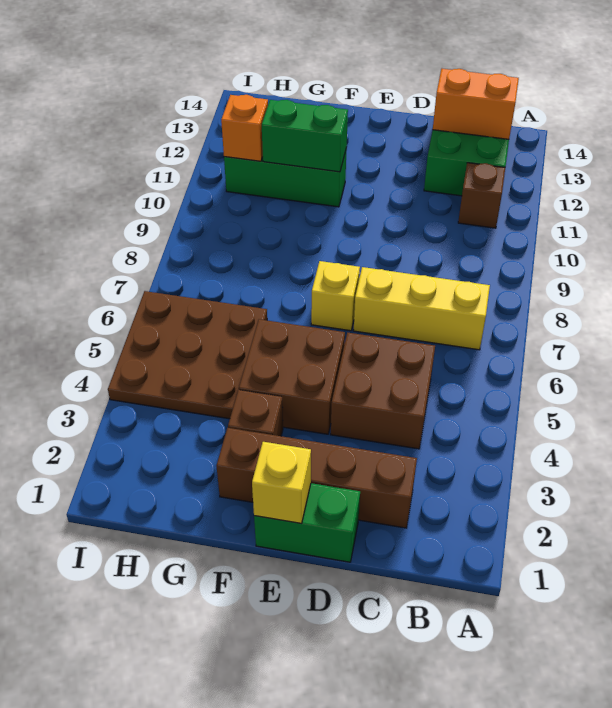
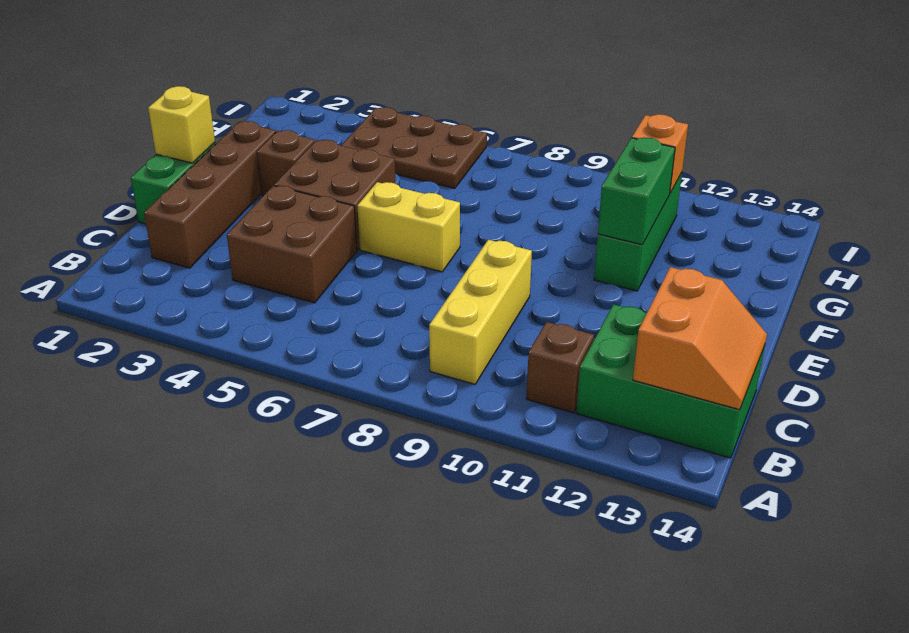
yellow brick B7:D7 level 1 -> yellow brick B9:D9 level 1
yellow brick E7 level 1 -> yellow brick E6:E7 level 1
brown plate G4:I6 level 1 -> brown plate H4:I6 level 1

